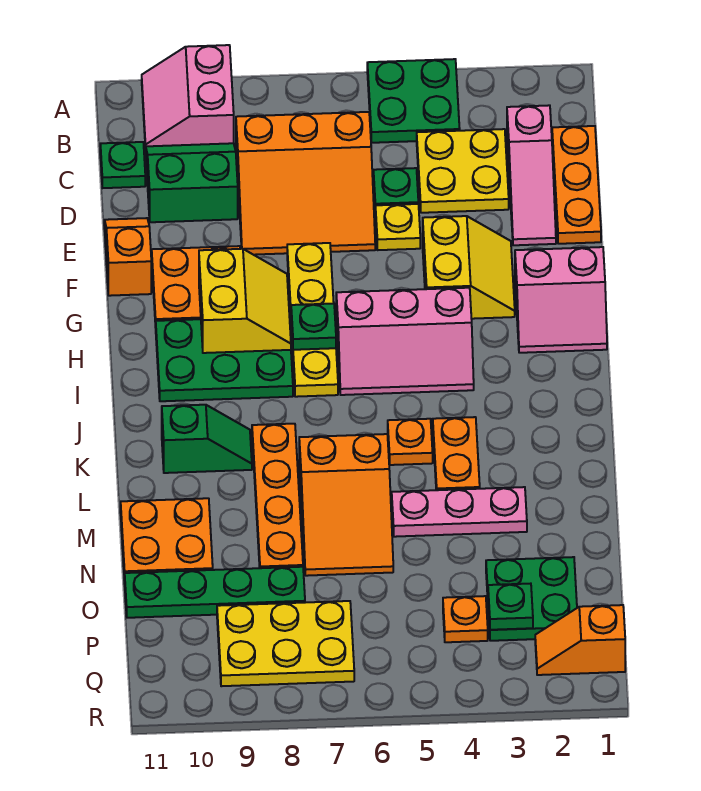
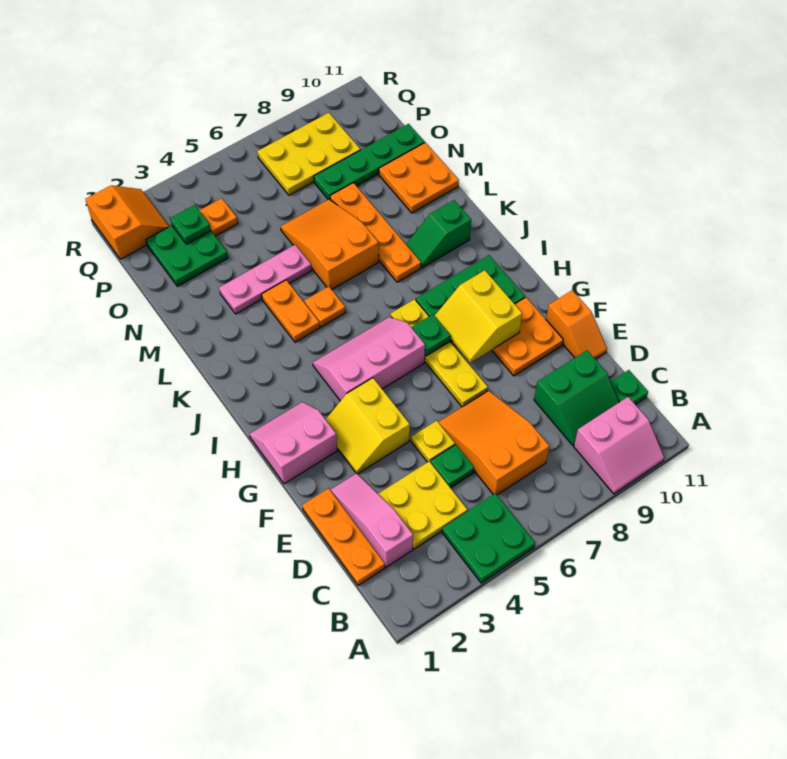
pink slope A9:B10 level 1 top 9 -> pink slope A9:B10 level 1 top B
orange slope C6:E8 level 1 top C -> orange slope C6:E7 level 1 top C
orange slope Q1:Q2 level 1 top 1 -> orange slope Q1:R2 level 1 top 1

